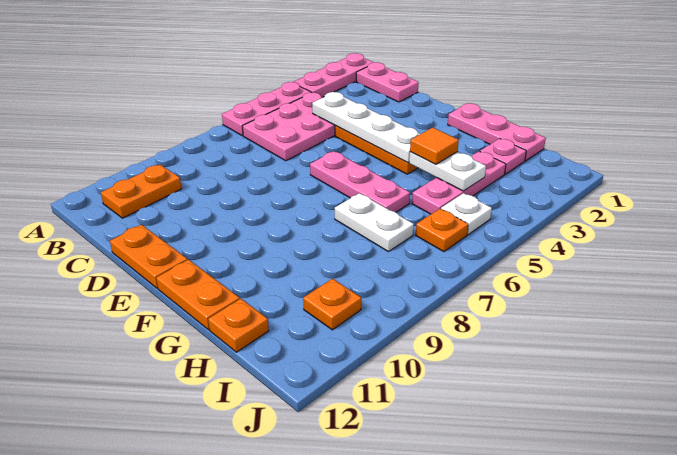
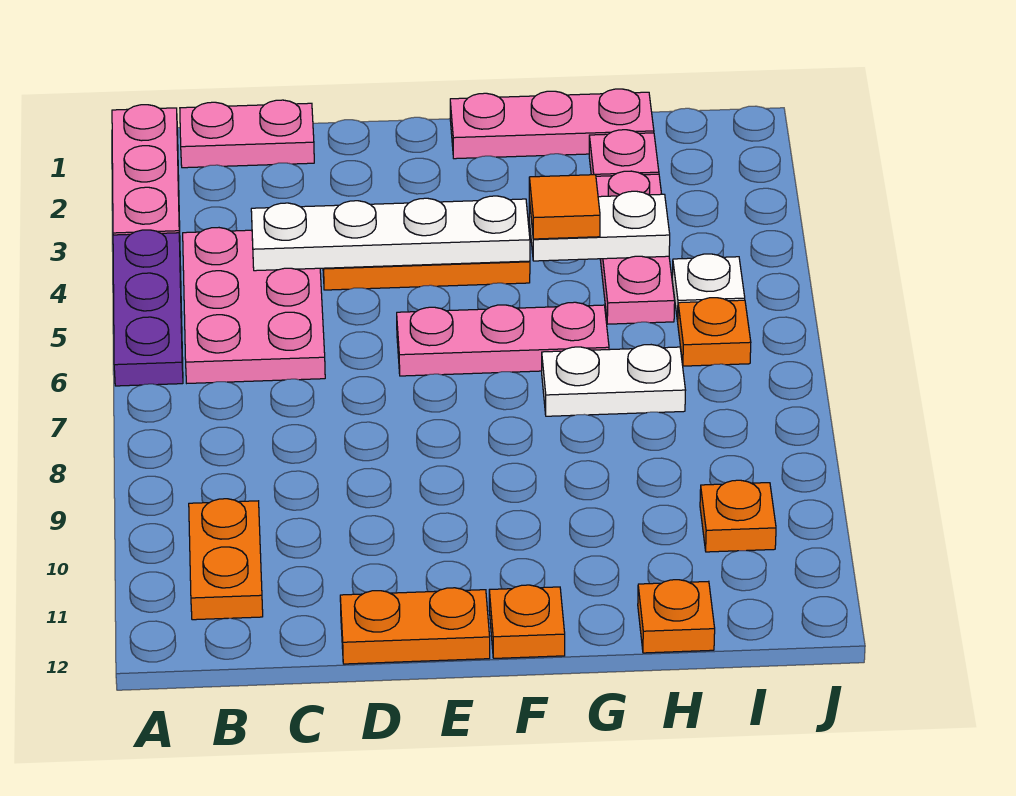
pink plate A4:A6 level 1 -> purple plate A4:A6 level 1
orange plate F12:G12 level 1 -> orange plate F12 level 1

